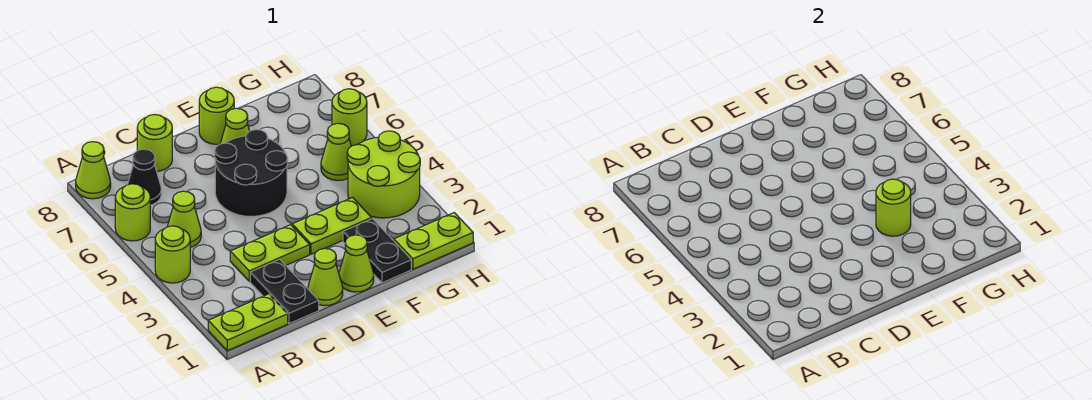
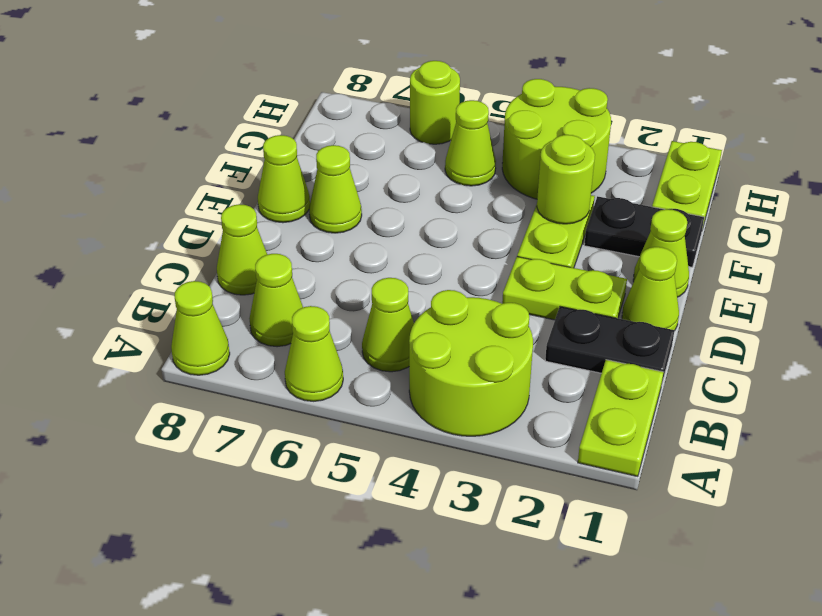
lime round brick A4 level 1 -> lime round brick A3:B4 level 1
lime round brick A6 level 1 -> lime cone A6 level 1
black cone B7 level 1 -> lime cone B7 level 1
lime plate C3:D3 level 1 -> lime plate D2:D3 level 1
lime round brick C8 level 1 -> lime cone C8 level 1
black round brick D5:E6 level 1 -> none
lime round brick E8 level 1 -> lime cone E8 level 1

